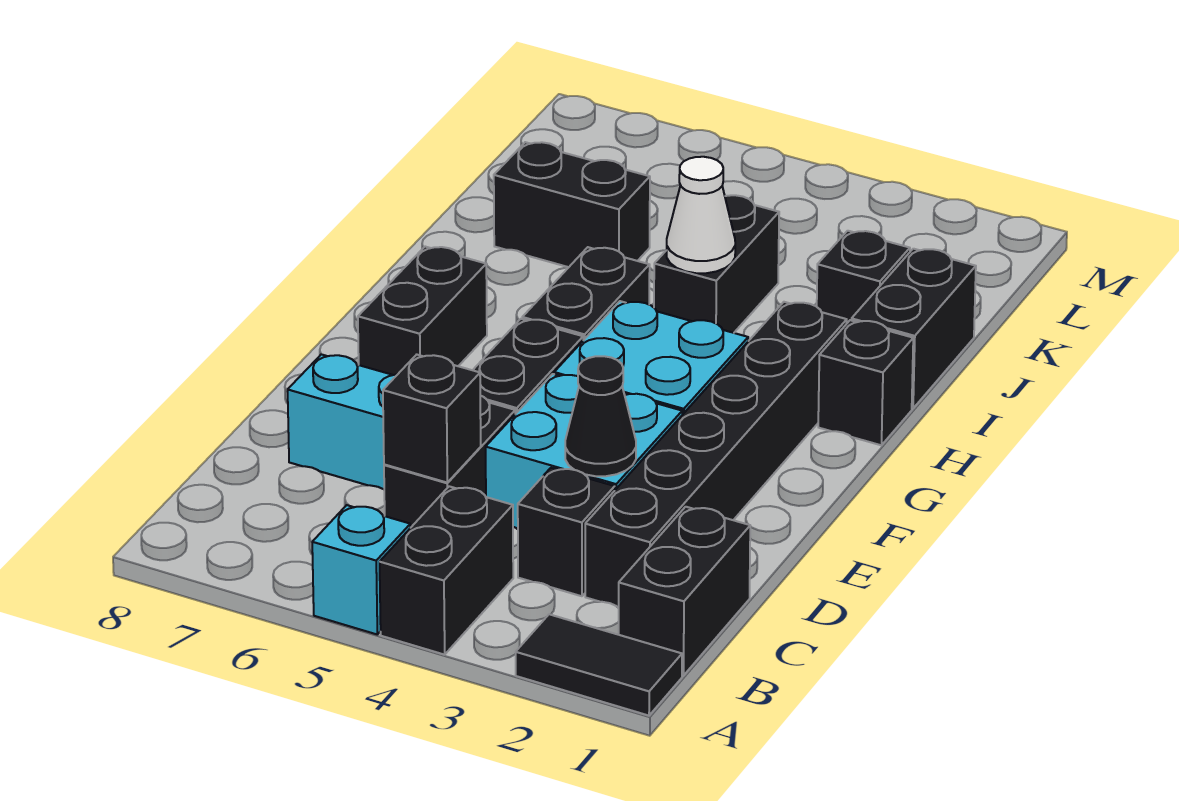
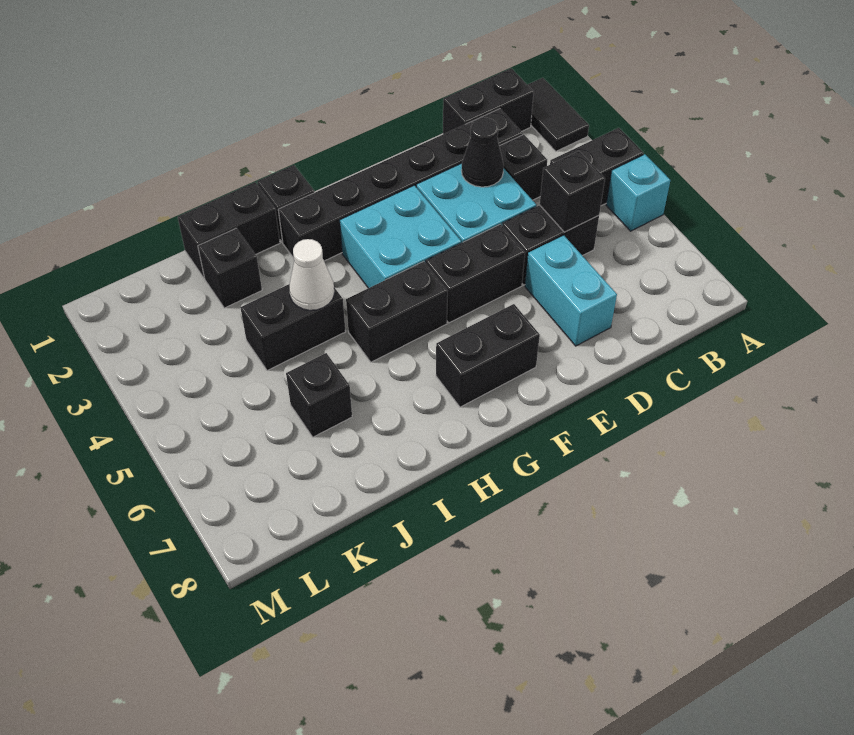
black brick J6:J7 level 1 -> black brick J6 level 1

